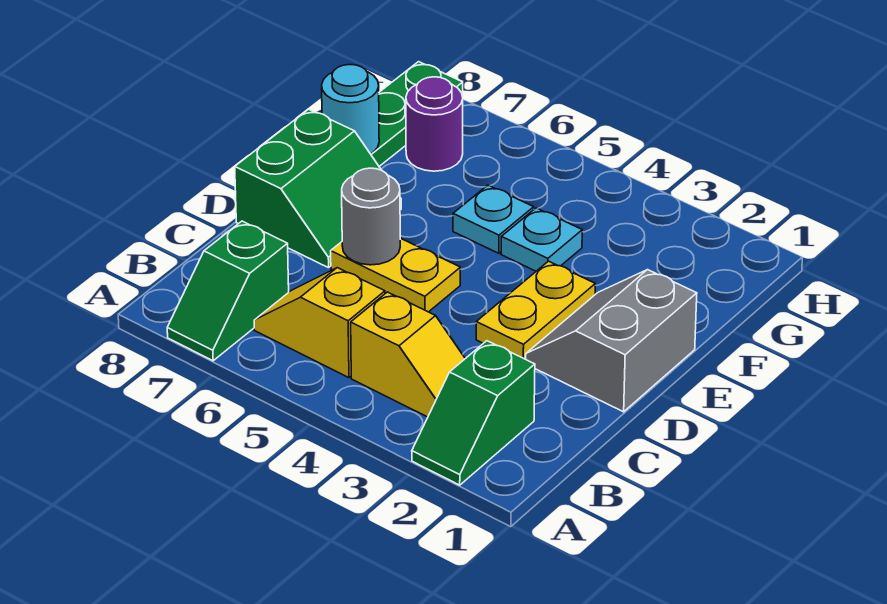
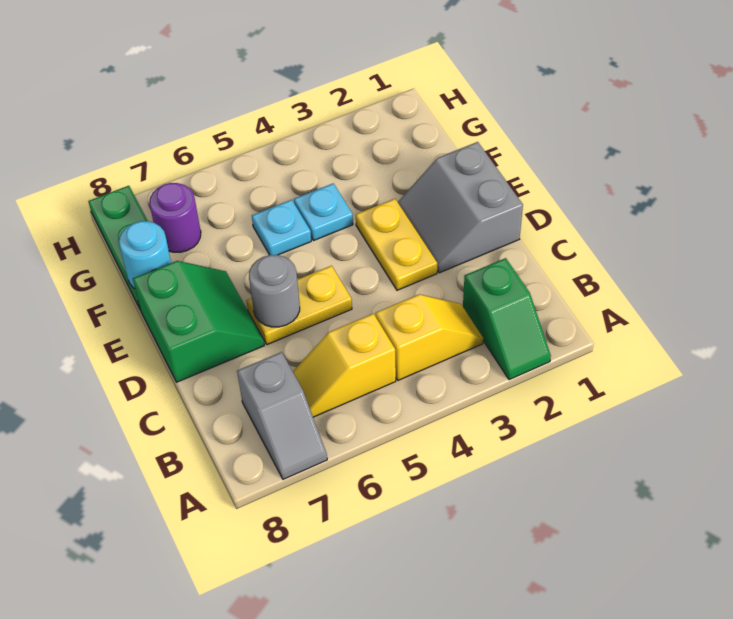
green slope A7:B7 level 1 top B -> grey slope A7:B7 level 1 top B

